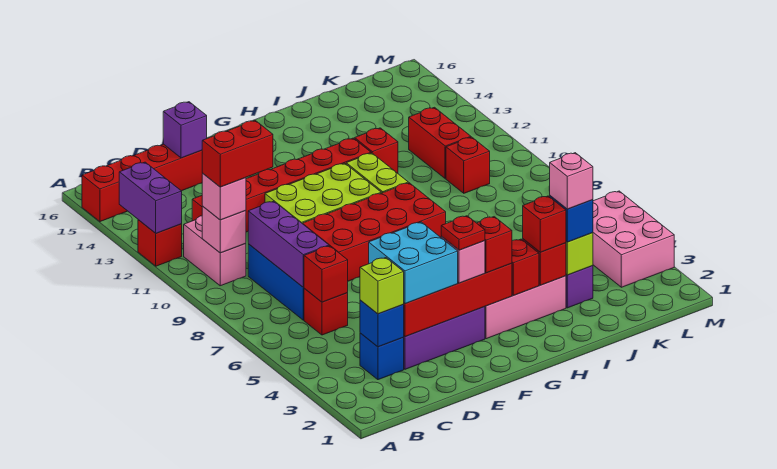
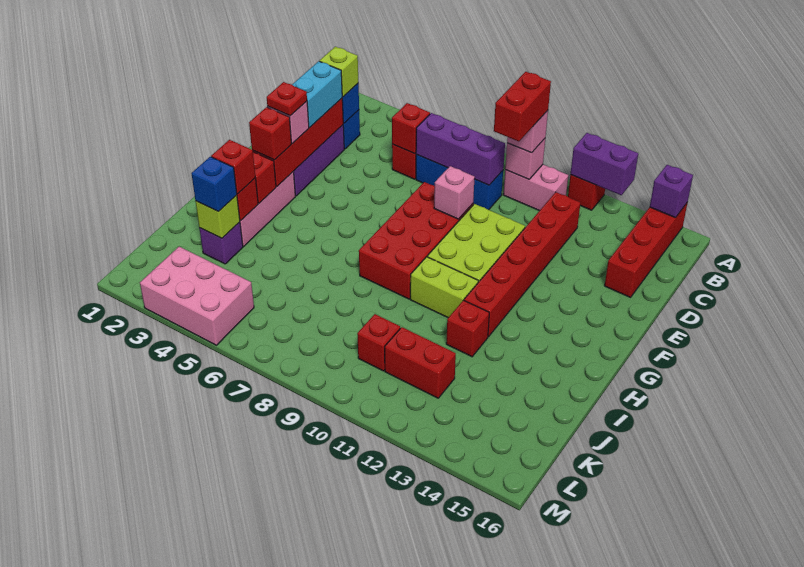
cyan brick D3:E4 level 3 -> cyan brick D3:E3 level 3
purple brick D15 level 2 -> purple brick A15 level 2
pink brick J3 level 4 -> pink brick E9 level 2

